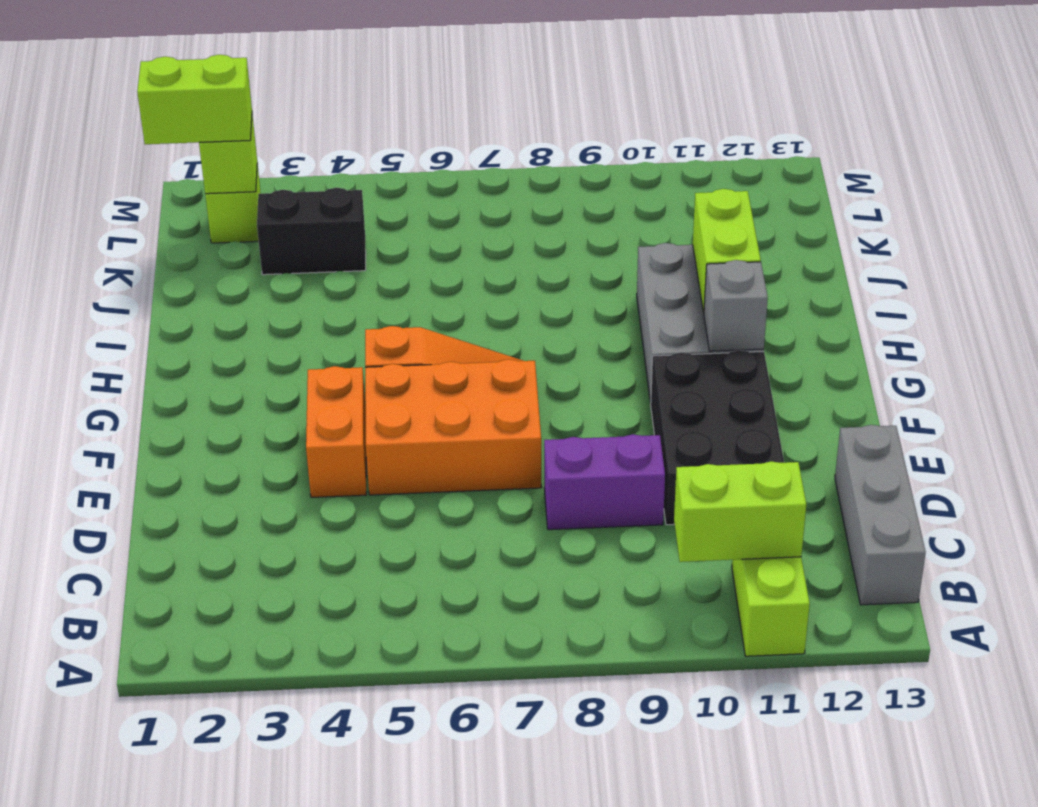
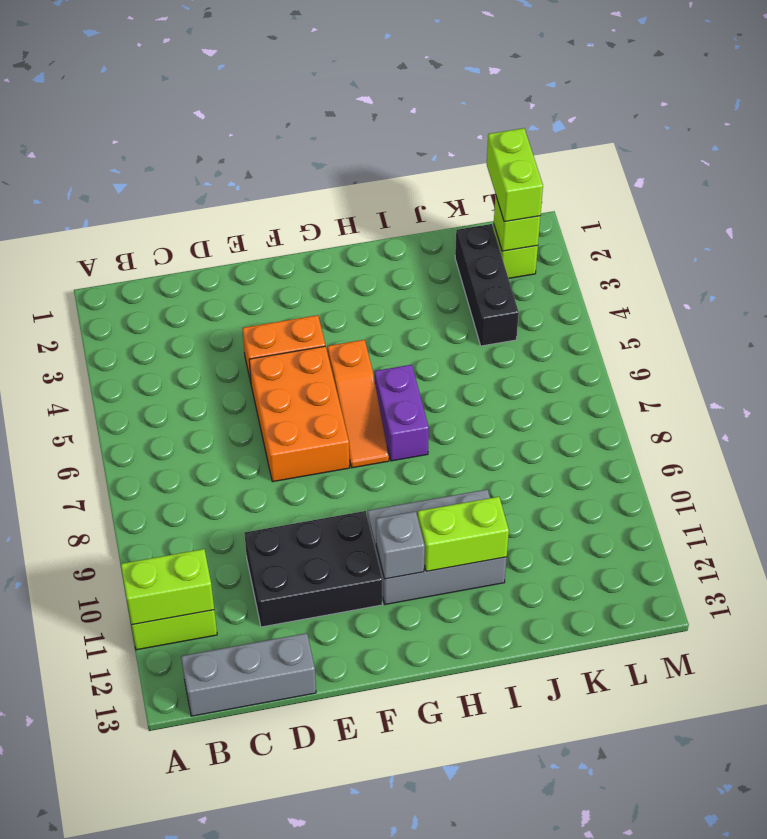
lime brick B10:B11 level 2 -> lime brick A11:B11 level 2
purple brick D8:D9 level 1 -> purple brick H6:H7 level 1
black brick K3:K4 level 1 -> black brick K2:K4 level 1

